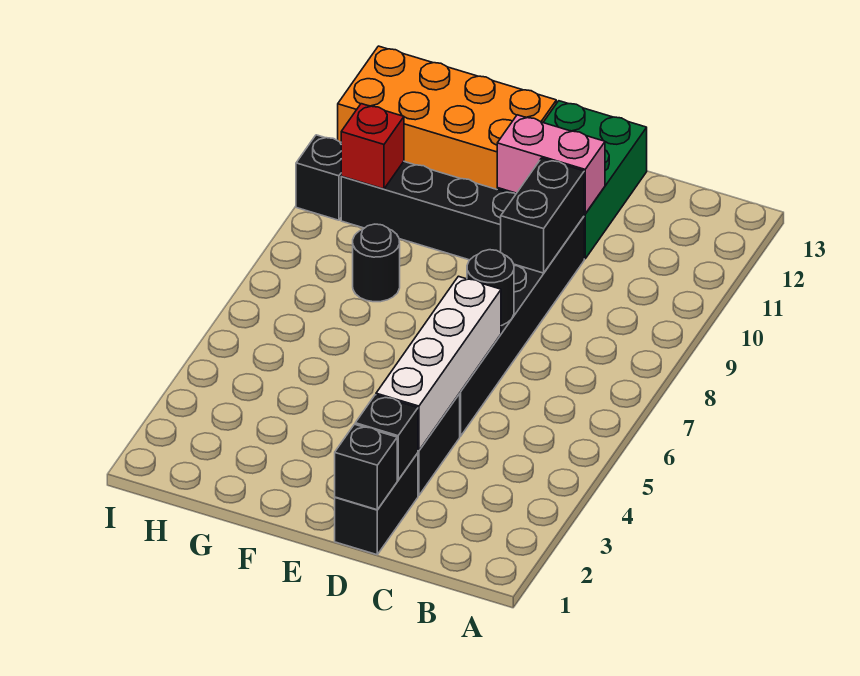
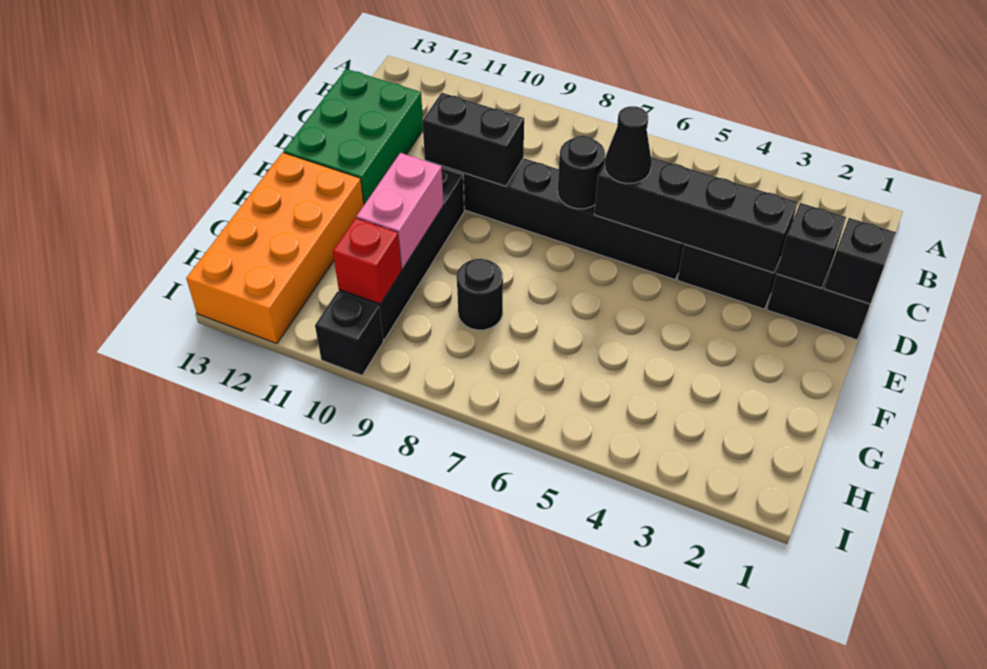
white brick D3:D6 level 2 -> black brick D3:D6 level 2
none -> black cone D6 level 3
green brick D11:E13 level 1 -> green brick C12:E13 level 1
pink brick D11:E11 level 2 -> pink brick F10:G10 level 2

